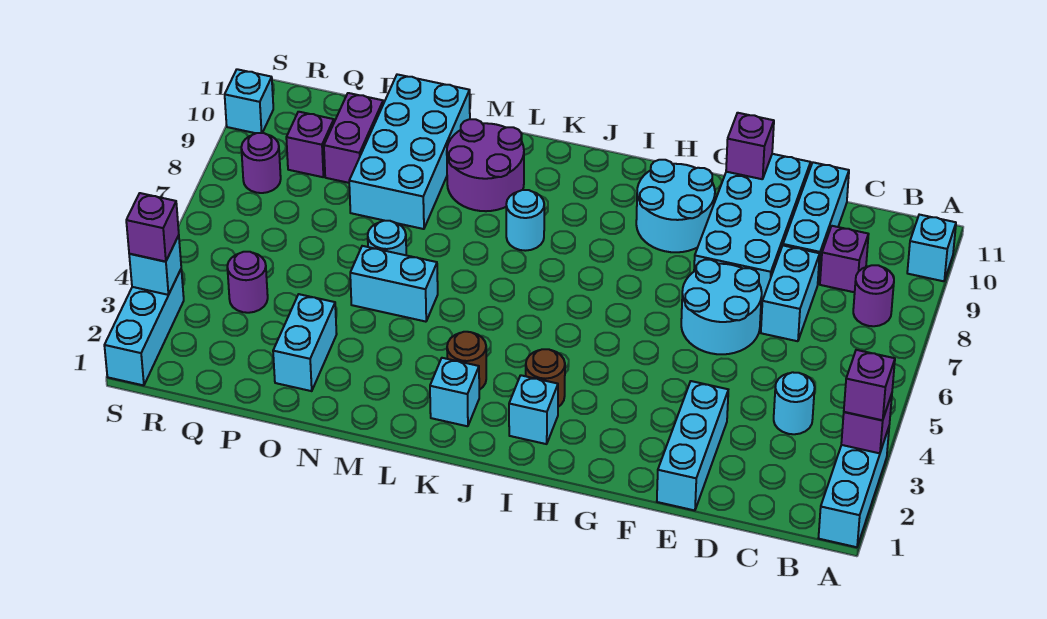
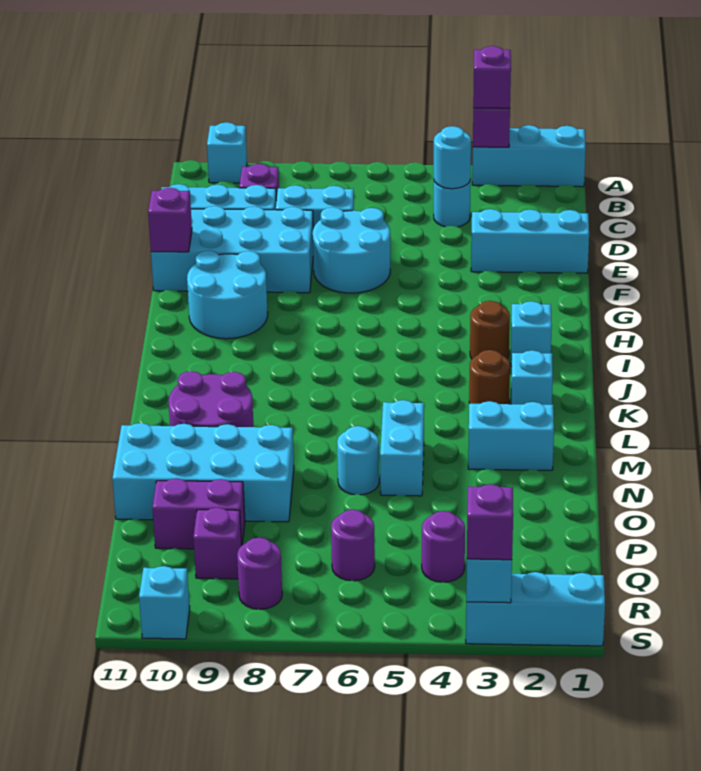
purple round brick B8 level 1 -> purple round brick Q6 level 1
cyan round brick K8 level 1 -> cyan round brick C4 level 2
cyan brick O2:O3 level 1 -> cyan brick M2:M3 level 1

